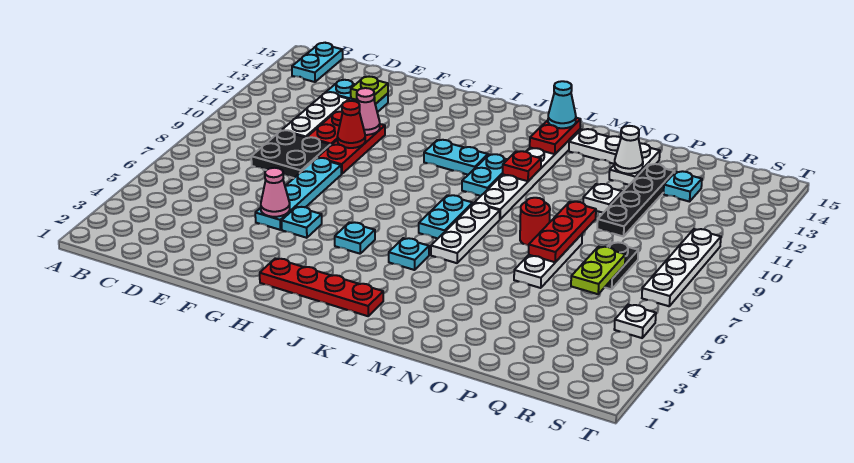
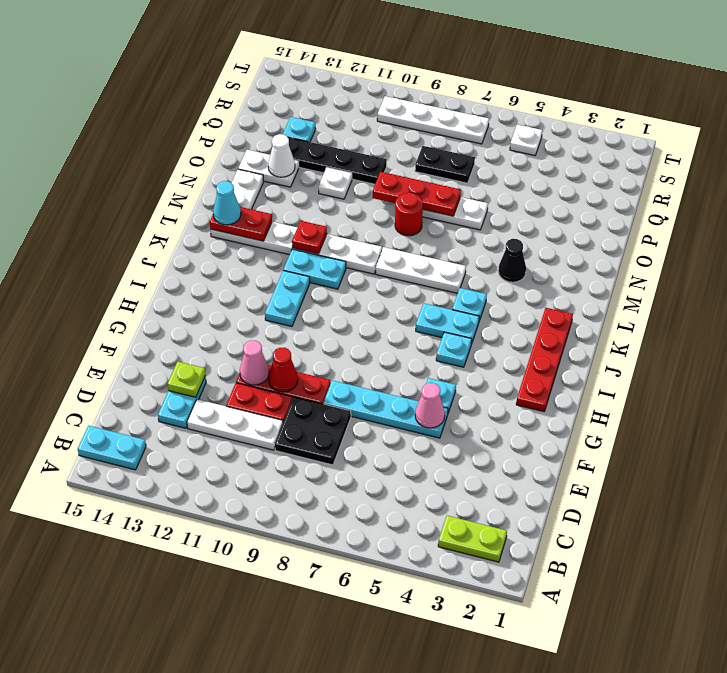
cyan plate K7:K8 level 1 -> cyan plate J5:J6 level 1
none -> black cone M4 level 1
lime plate Q6:Q7 level 2 -> lime plate B2:B3 level 1

